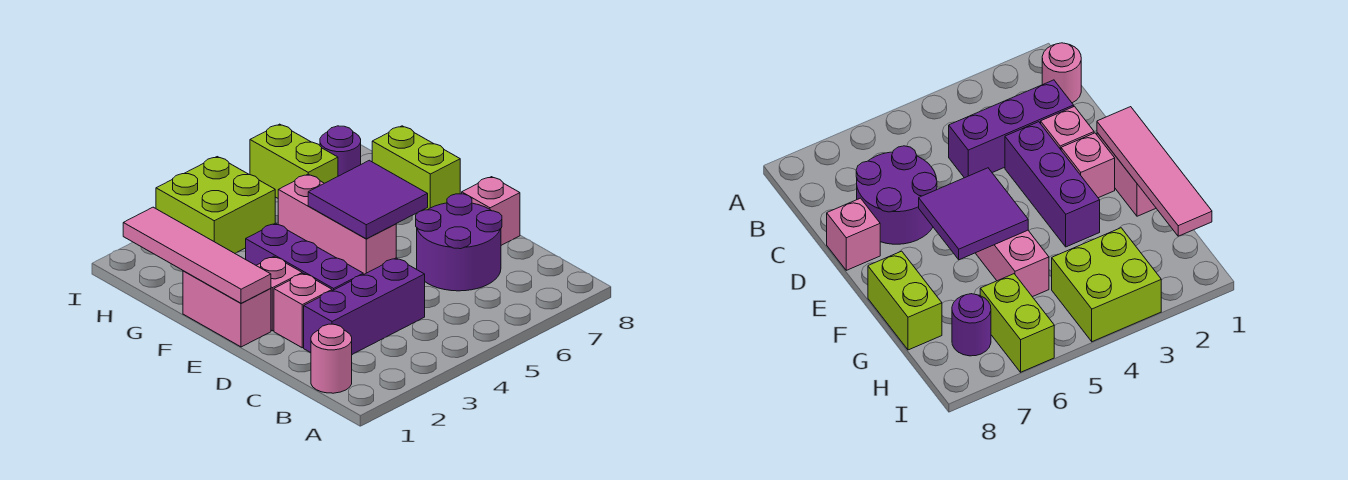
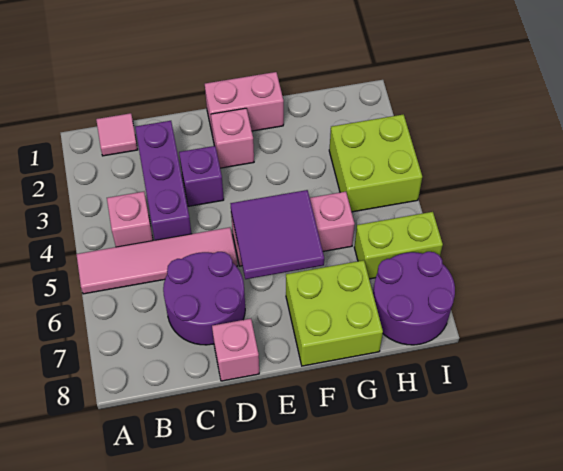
pink round brick B1 level 1 -> pink tile B1 level 1
pink brick D2 level 1 -> pink brick B4 level 1
purple brick D3:F3 level 1 -> purple brick D3 level 1
pink tile E1:H1 level 2 -> pink tile A5:D5 level 1
lime brick F8:G8 level 1 -> lime brick F7:G8 level 1
purple round brick H7 level 1 -> purple round brick H7:I8 level 1

